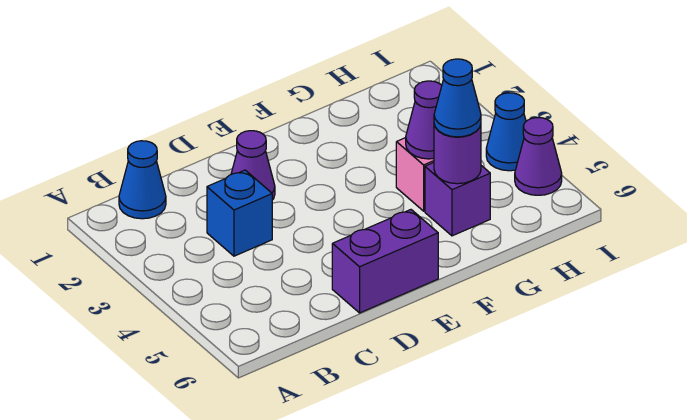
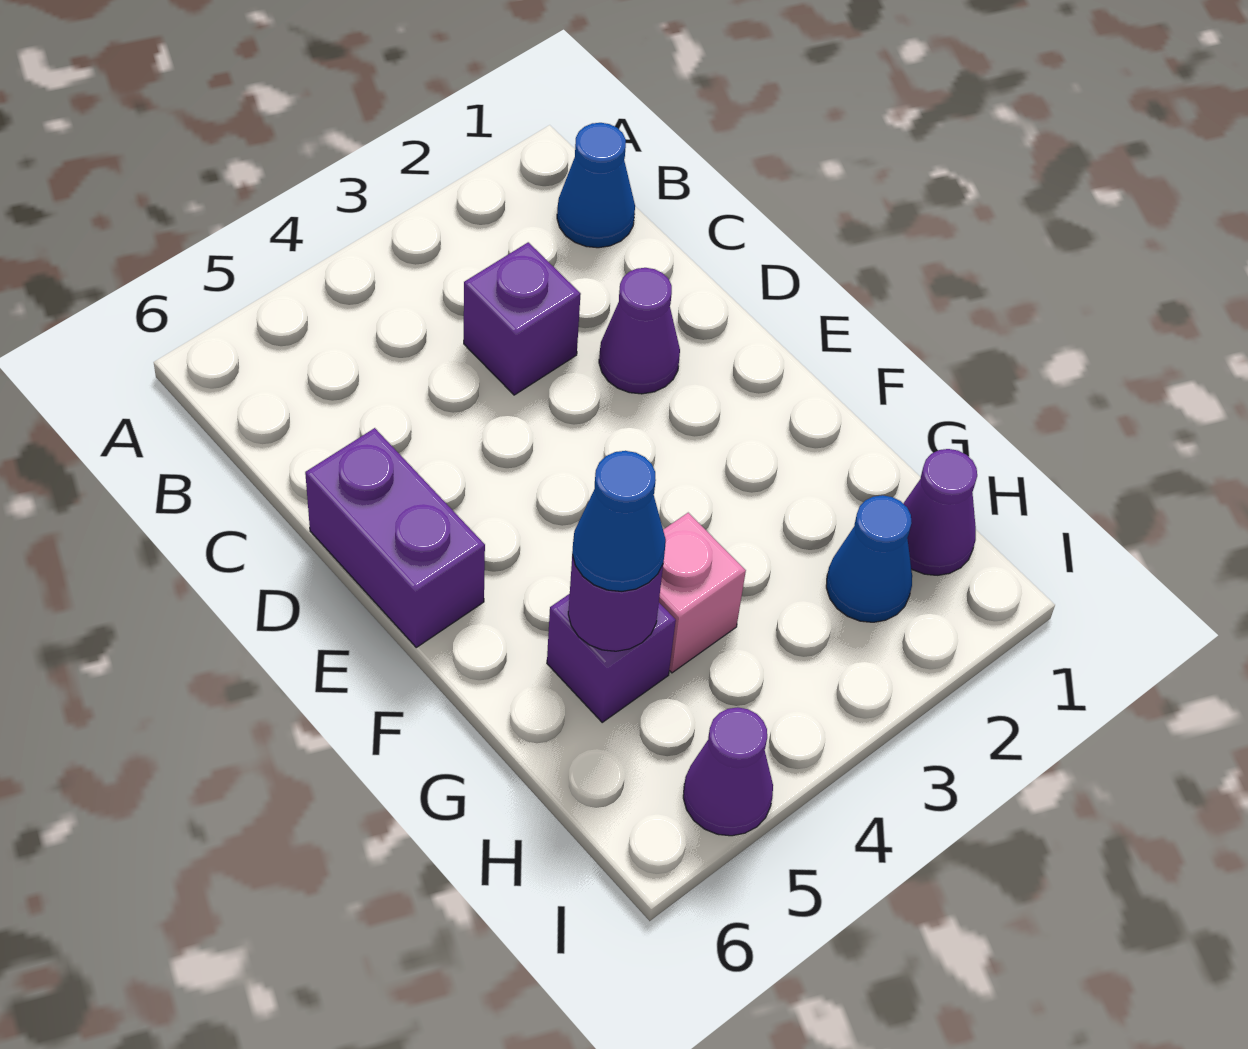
blue brick C3 level 1 -> purple brick C3 level 1
purple cone G4 level 2 -> purple cone H1 level 1
blue cone I4 level 1 -> blue cone H2 level 1

